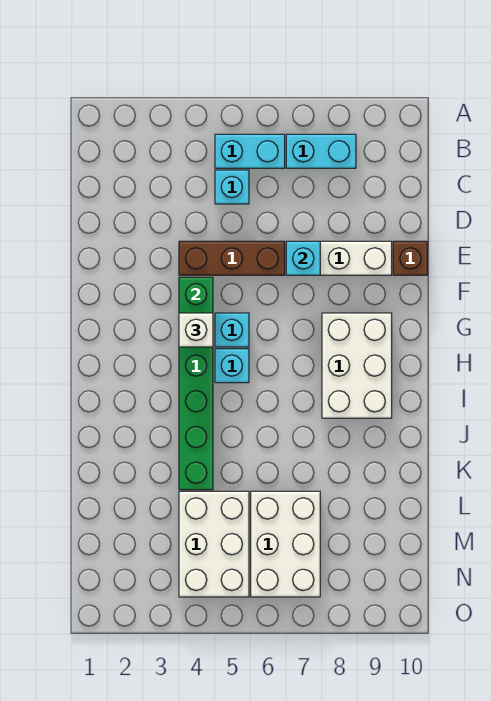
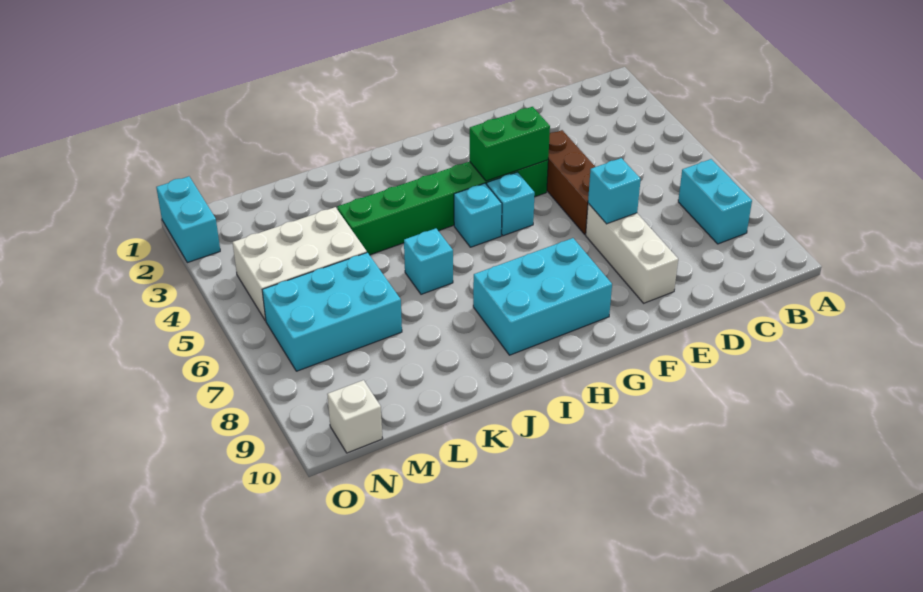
cyan brick B5:B6 level 1 -> cyan brick O1:O2 level 1
cyan brick C5 level 1 -> cyan brick J6 level 1
brown brick E10 level 1 -> none
white brick G4 level 3 -> white brick N10 level 1
white brick G8:I9 level 1 -> cyan brick G8:I9 level 1
white brick L6:N7 level 1 -> cyan brick L6:N7 level 1

